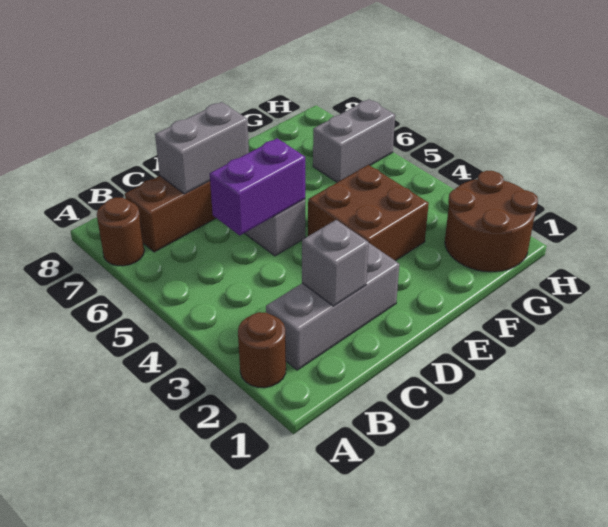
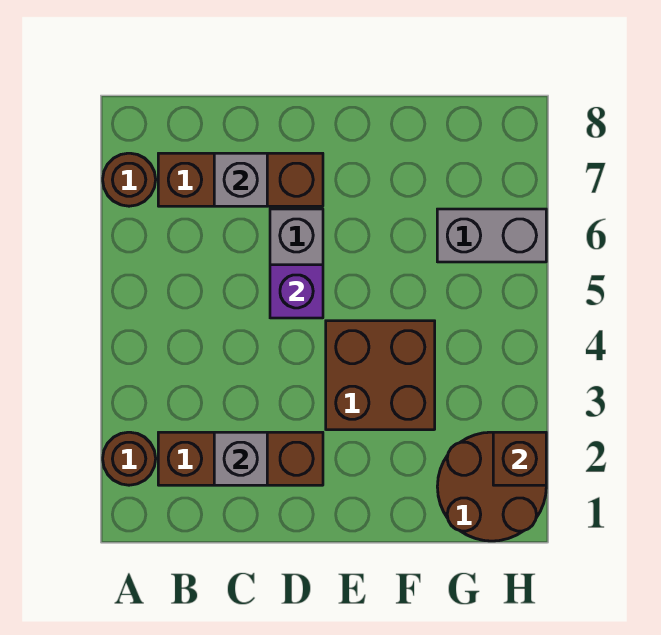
grey brick B2:D2 level 1 -> brown brick B2:D2 level 1
purple brick C5:D5 level 2 -> purple brick D5 level 2
grey brick C7:D7 level 2 -> grey brick C7 level 2
none -> brown brick H2 level 2

